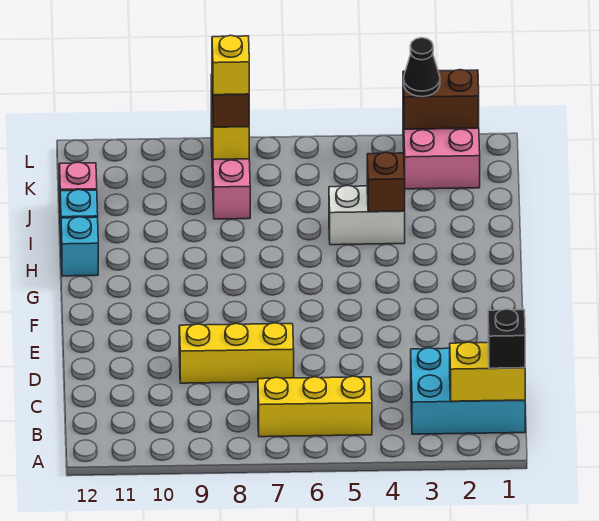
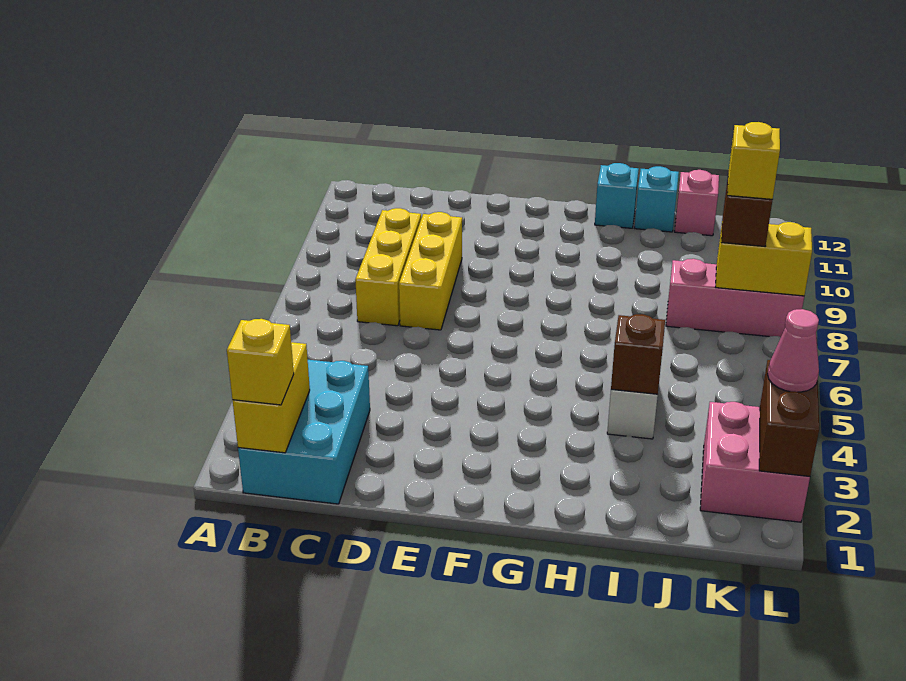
black brick B1 level 3 -> yellow brick B1 level 3
yellow brick B5:B7 level 1 -> yellow brick C7:C9 level 1
black cone L3 level 3 -> pink cone L3 level 3

